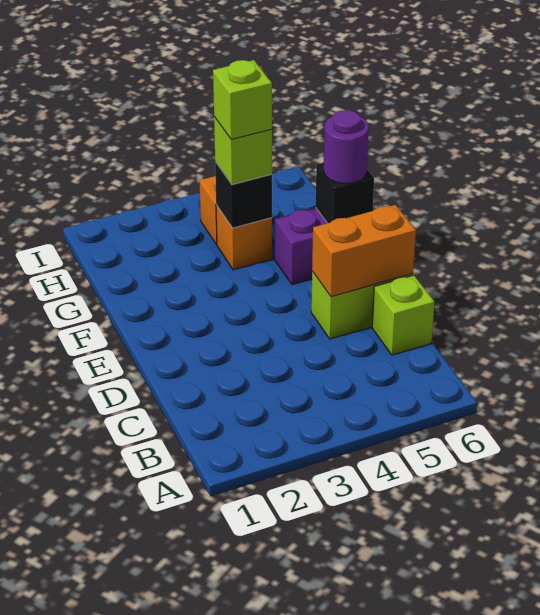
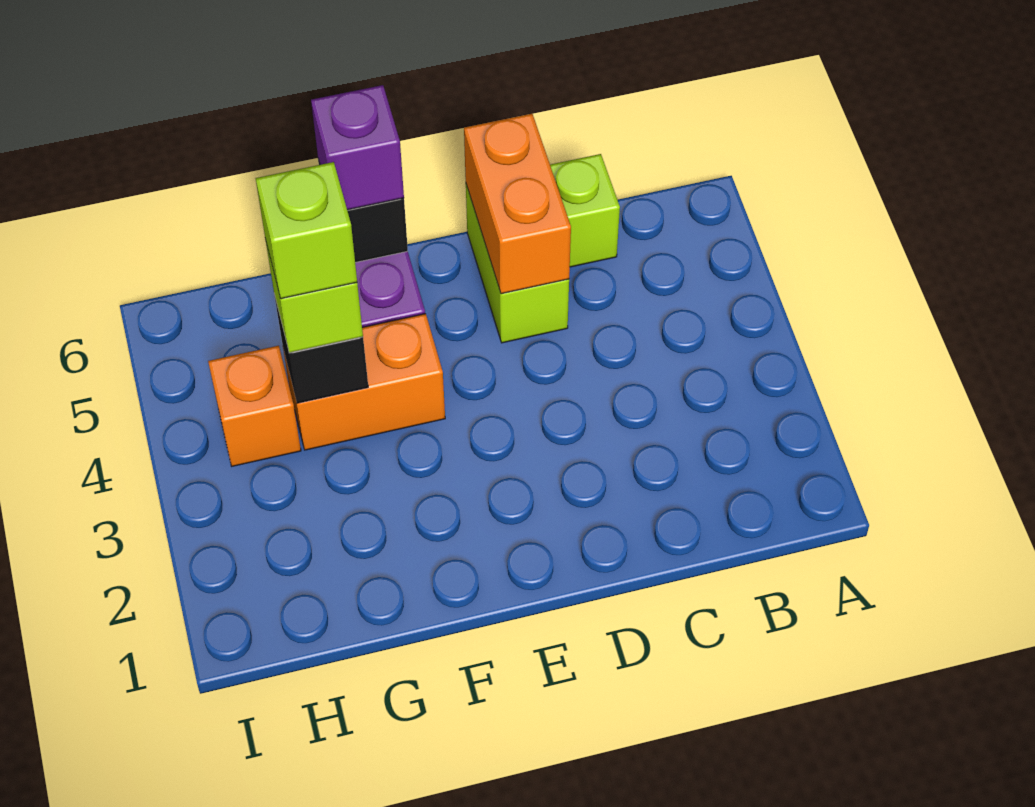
purple round brick F6 level 3 -> purple brick F6 level 3
orange brick G4 level 1 -> orange brick F4:G4 level 1

